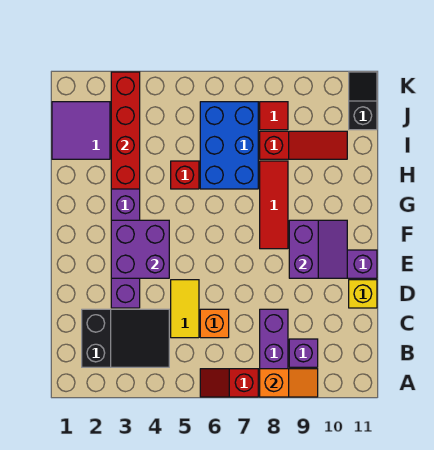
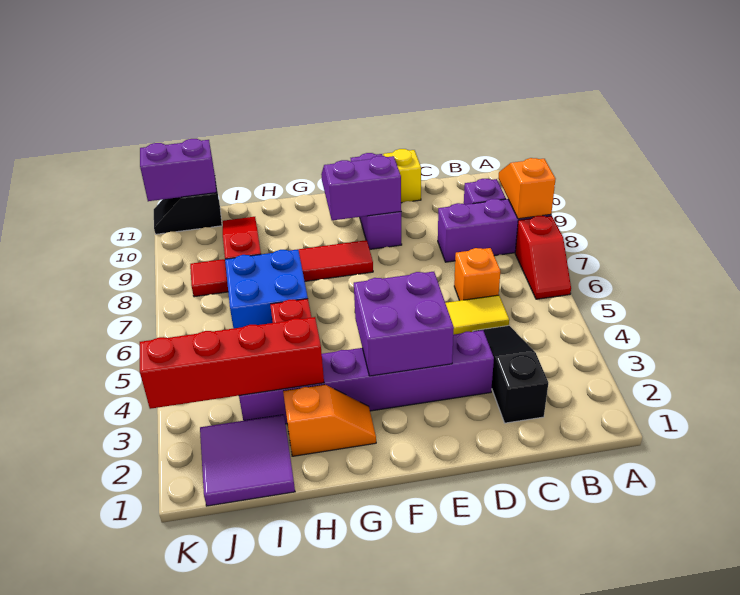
black slope B2:C4 level 1 top 2 -> black slope C2:C4 level 1 top 2
none -> orange slope G2:H2 level 1 top H
blue brick H6:J7 level 1 -> blue brick H6:I7 level 1
none -> purple brick J11:K11 level 2

